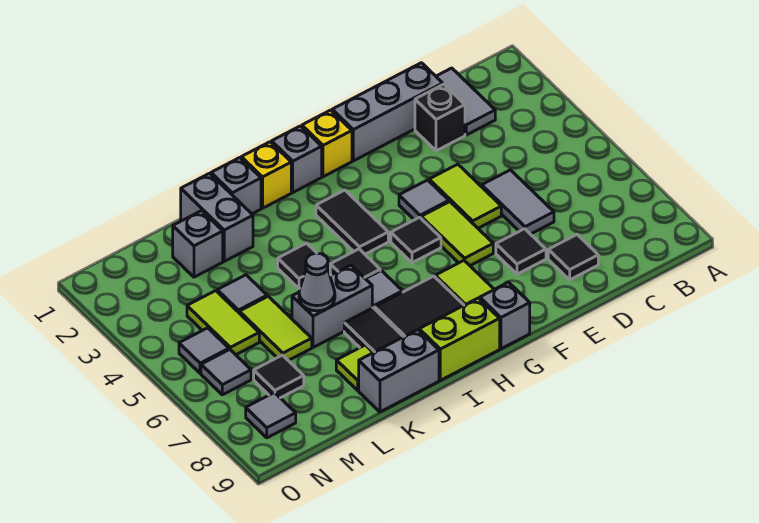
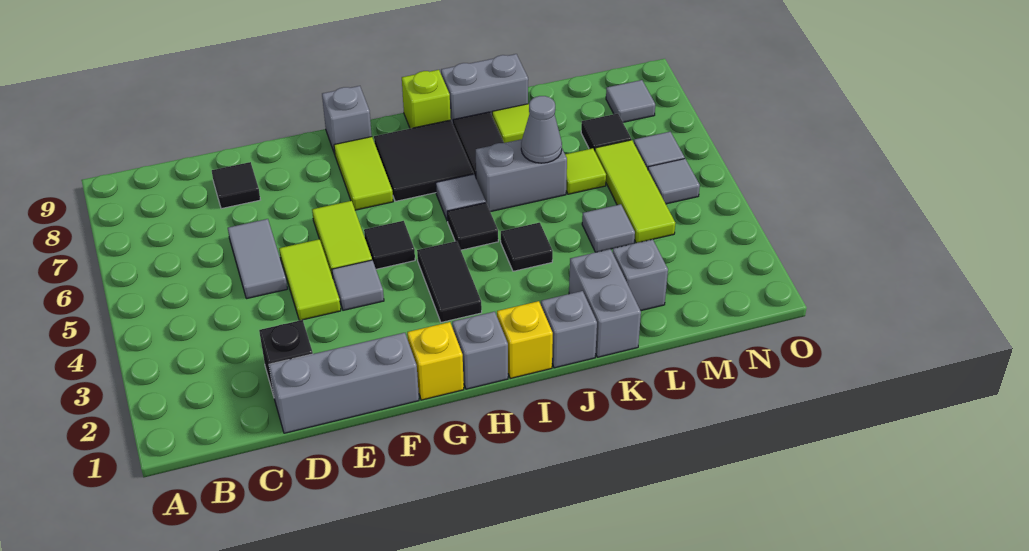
grey tile C1:C2 level 1 -> none
black tile E7 level 1 -> none
lime brick H9:I9 level 1 -> lime brick I9 level 1
lime tile L5:L6 level 1 -> lime tile L6 level 1
lime tile M4:M5 level 1 -> lime tile M4:M6 level 1

